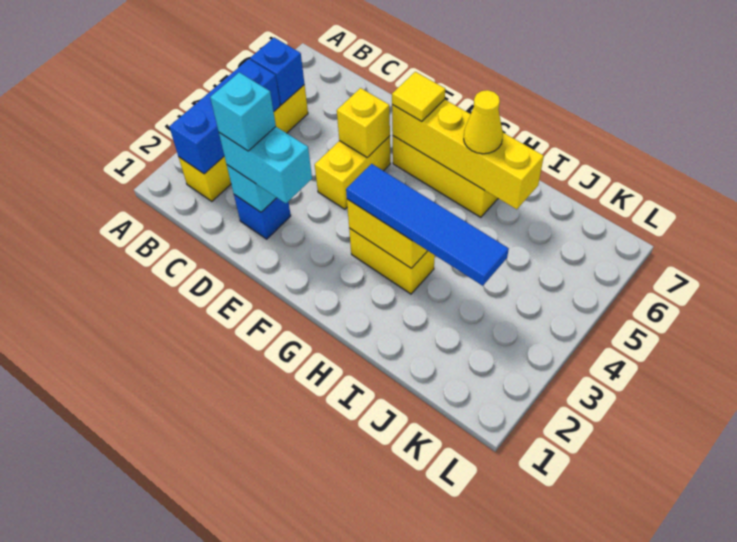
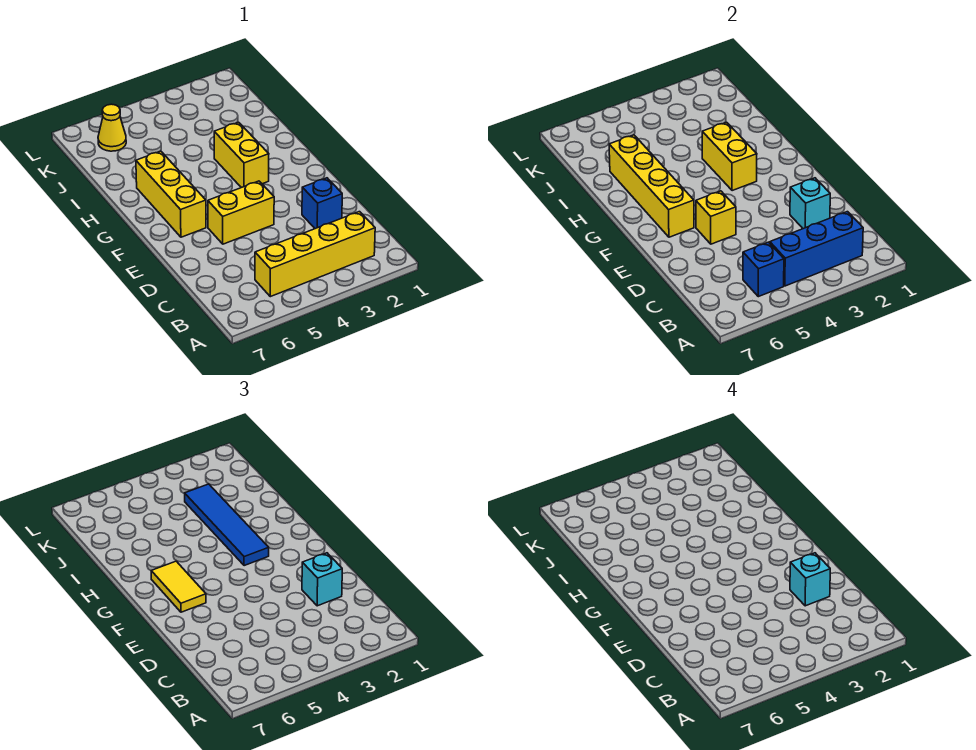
cyan brick D2:E2 level 3 -> cyan brick D2 level 3
yellow tile F6 level 3 -> yellow tile F6:G6 level 3
yellow cone H6 level 3 -> yellow cone K6 level 1

